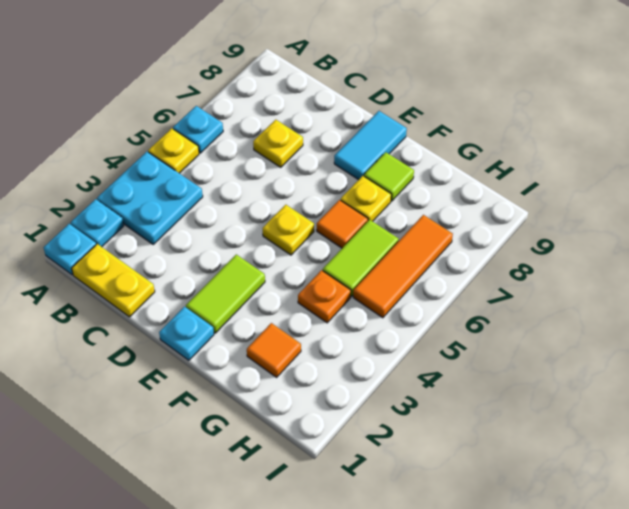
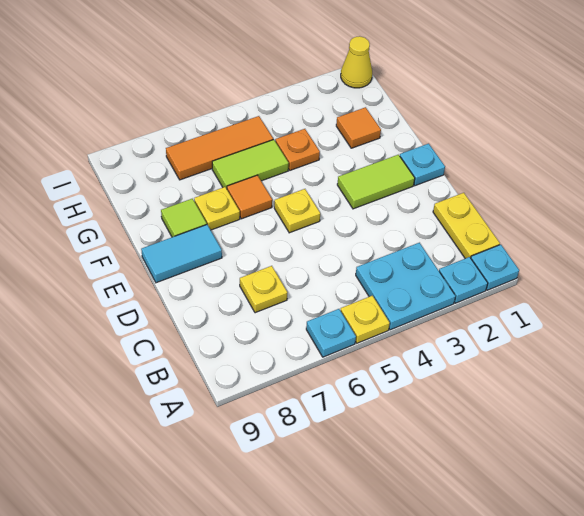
none -> yellow cone I1 level 1

